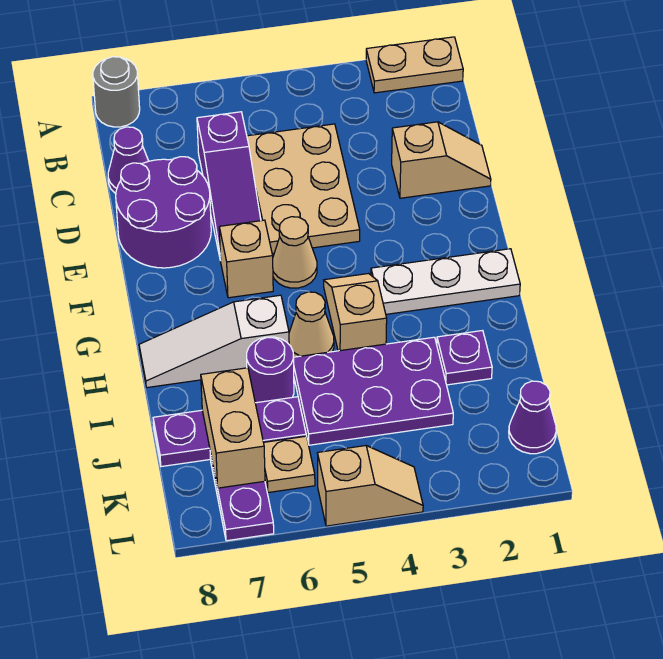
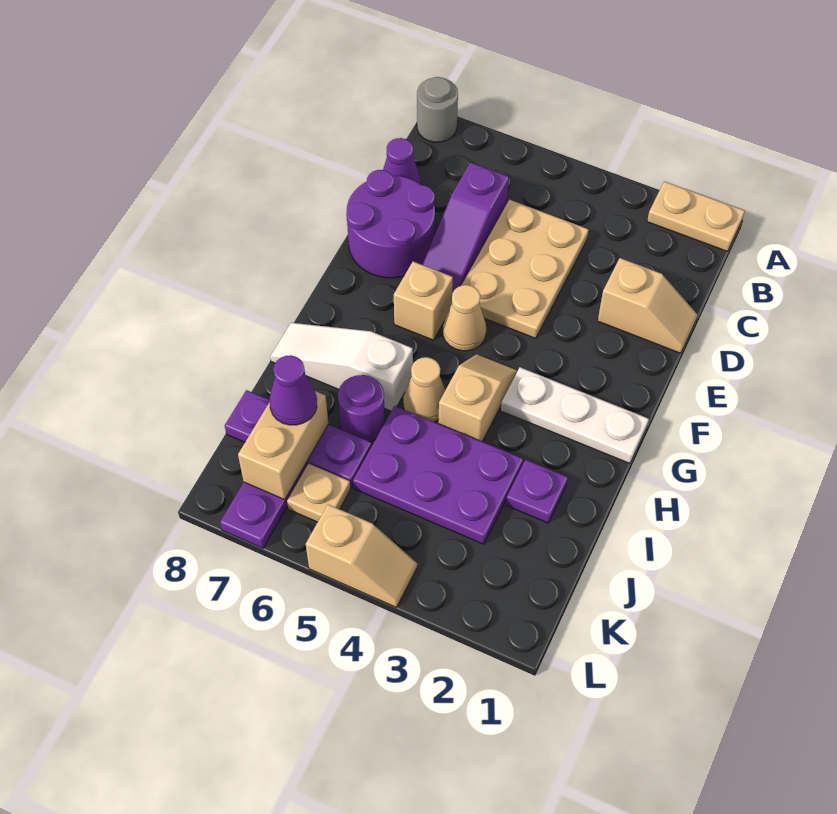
purple cone K1 level 1 -> purple cone J7 level 3

